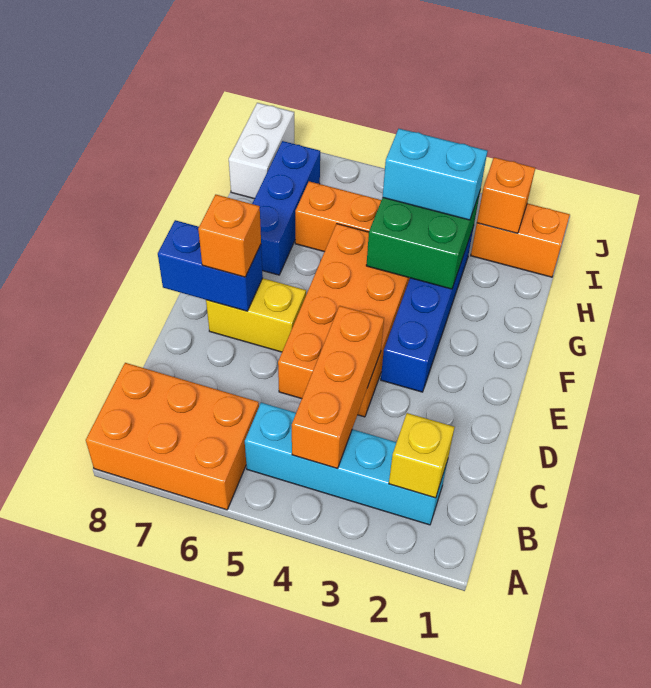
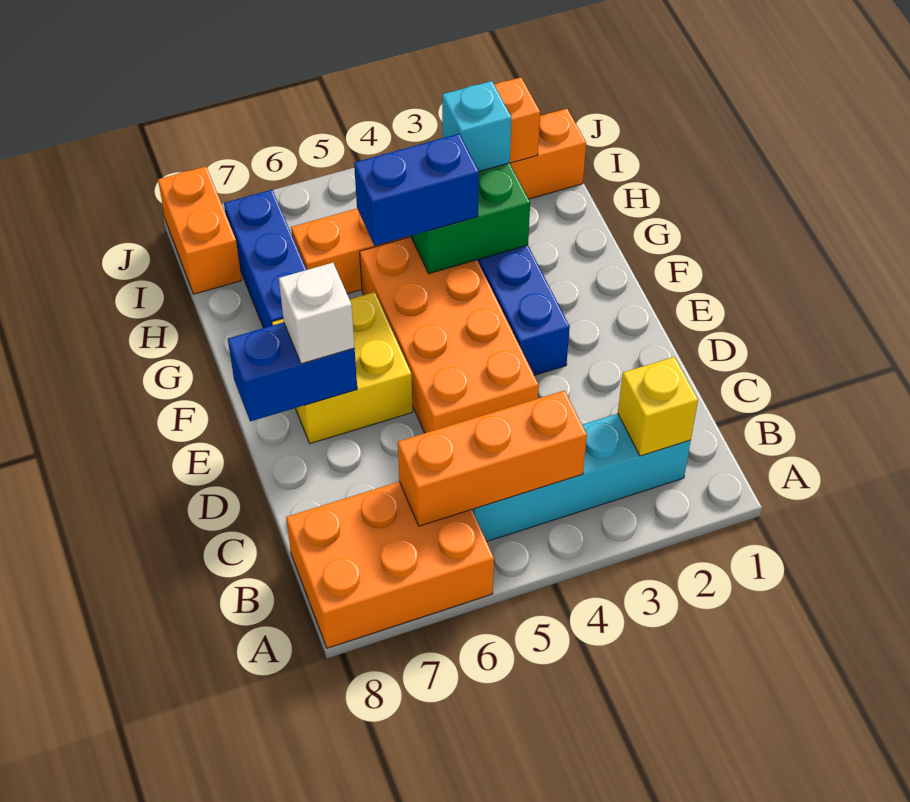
orange brick B4:D4 level 2 -> orange brick B4:B6 level 2
yellow brick E6:E7 level 1 -> yellow brick E6:F7 level 1
orange brick E7 level 3 -> white brick E7 level 3
none -> blue brick G4:G5 level 3
cyan brick H3:H4 level 3 -> cyan brick H3 level 3
white brick I8:J8 level 1 -> orange brick I8:J8 level 1

